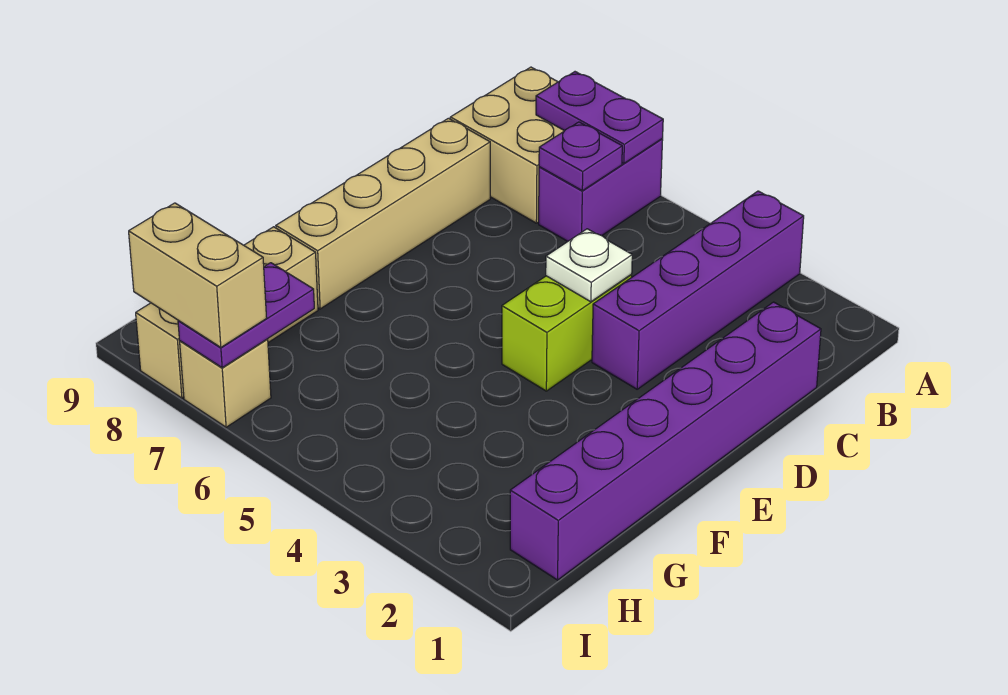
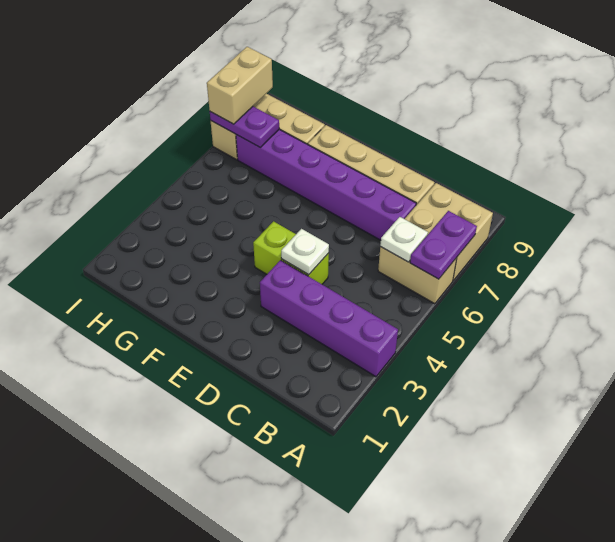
purple brick A6:B6 level 1 -> tan brick A6:B6 level 1
purple plate B6 level 2 -> white plate B6 level 2
purple brick C1:H1 level 1 -> purple brick C7:H7 level 1

